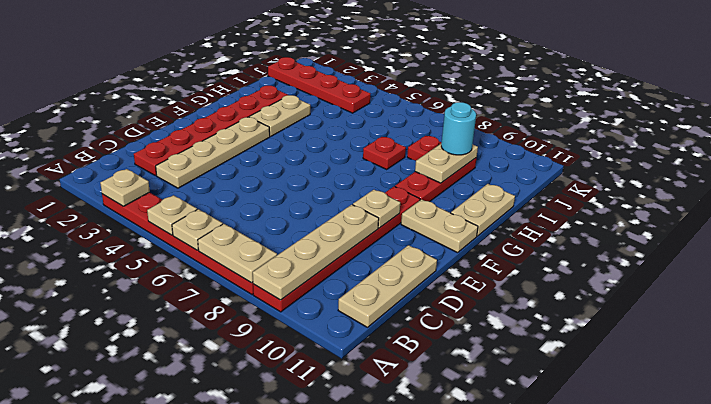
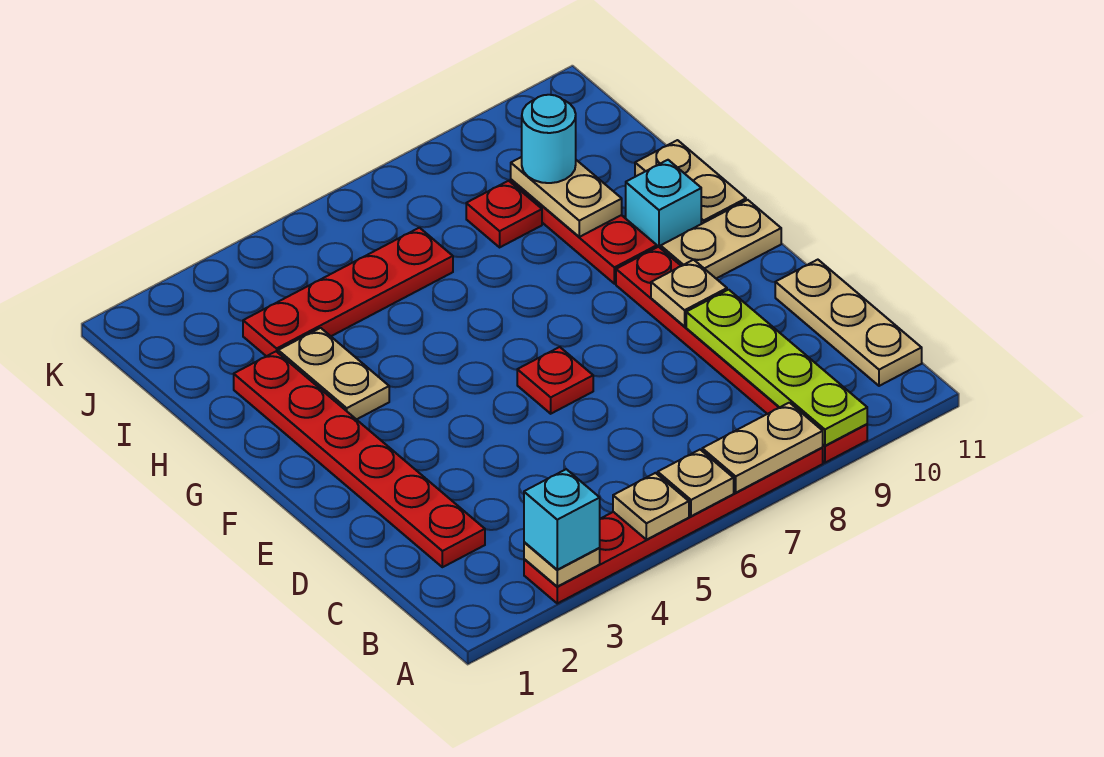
none -> cyan brick A3 level 3
tan plate A9:D9 level 2 -> lime plate A9:D9 level 2
tan plate C3:F3 level 1 -> none
none -> cyan brick G10 level 1
red plate H7 level 1 -> red plate E6 level 1
red plate J1:J4 level 1 -> red plate I3:I6 level 1

